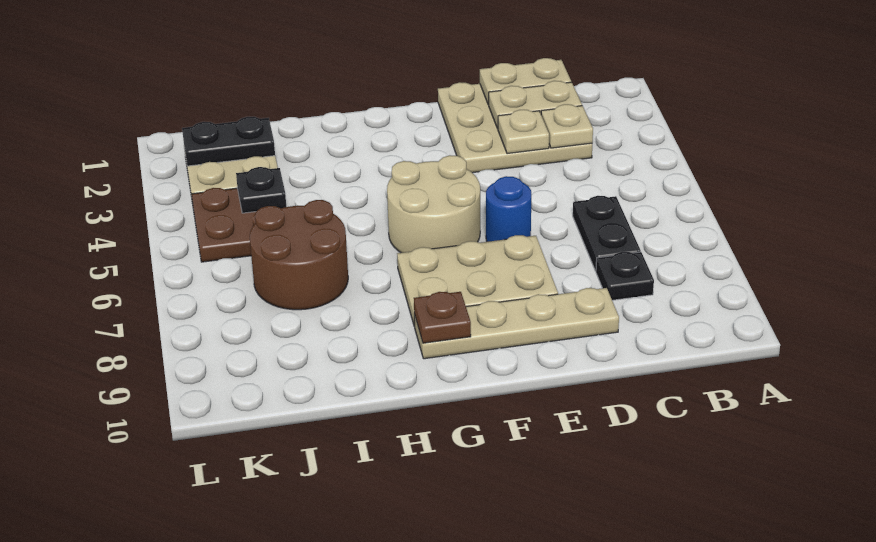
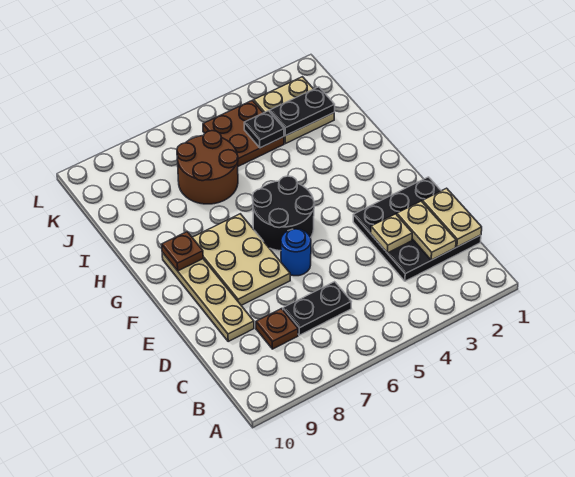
tan plate C1:E3 level 1 -> black plate C1:E3 level 1
tan plate C3 level 2 -> none
black plate C8 level 1 -> brown plate C8 level 1
tan round brick F5:G6 level 1 -> black round brick F5:G6 level 1
black plate J2:K2 level 2 -> black plate J2:J3 level 2

